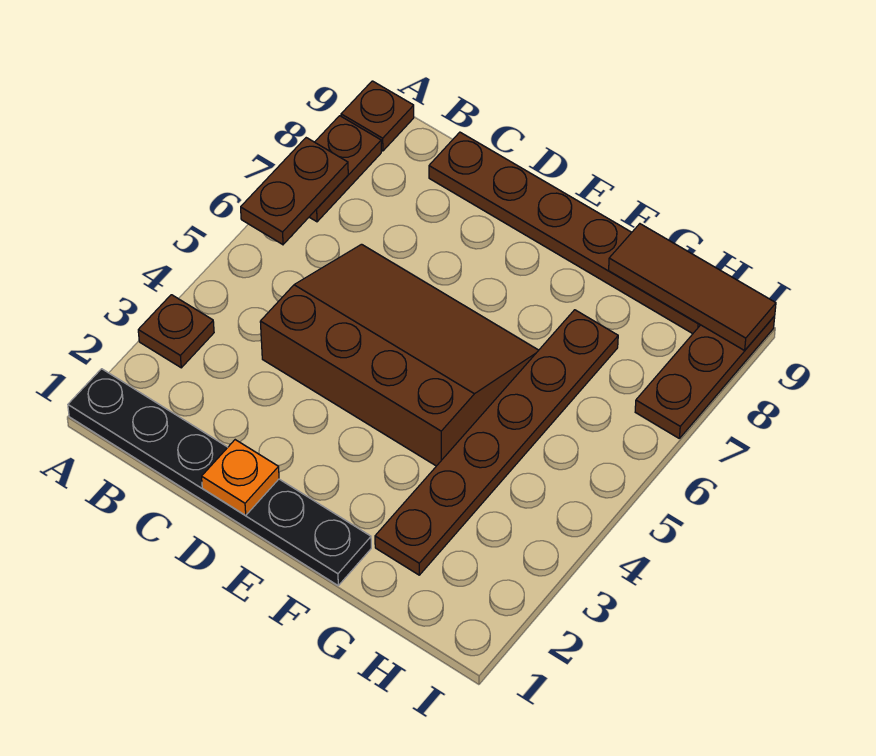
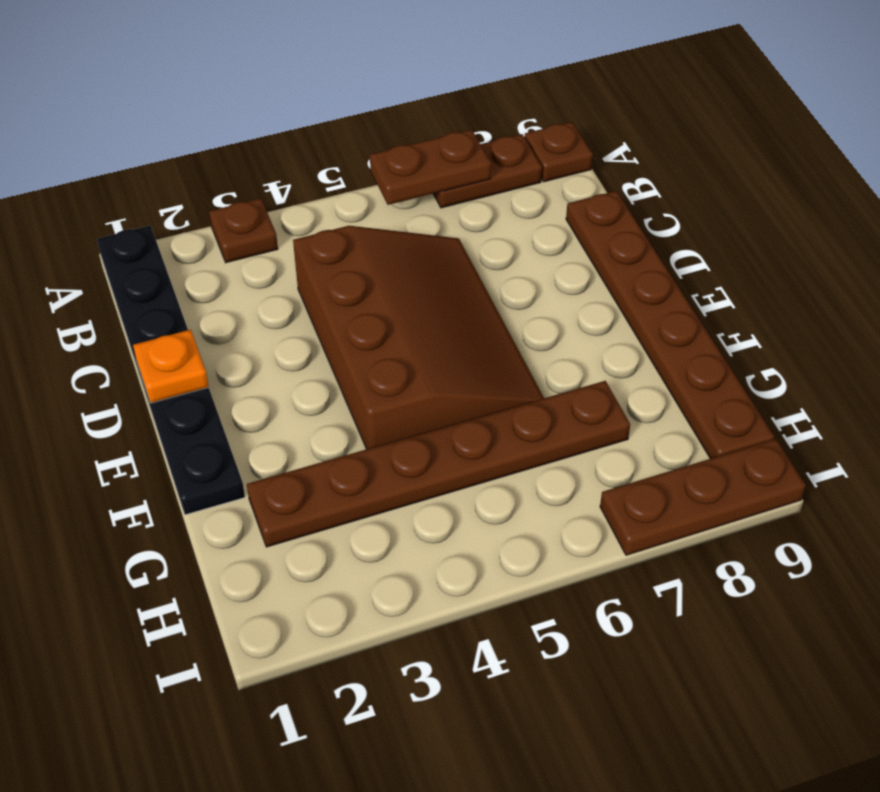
brown tile G9:I9 level 2 -> none

